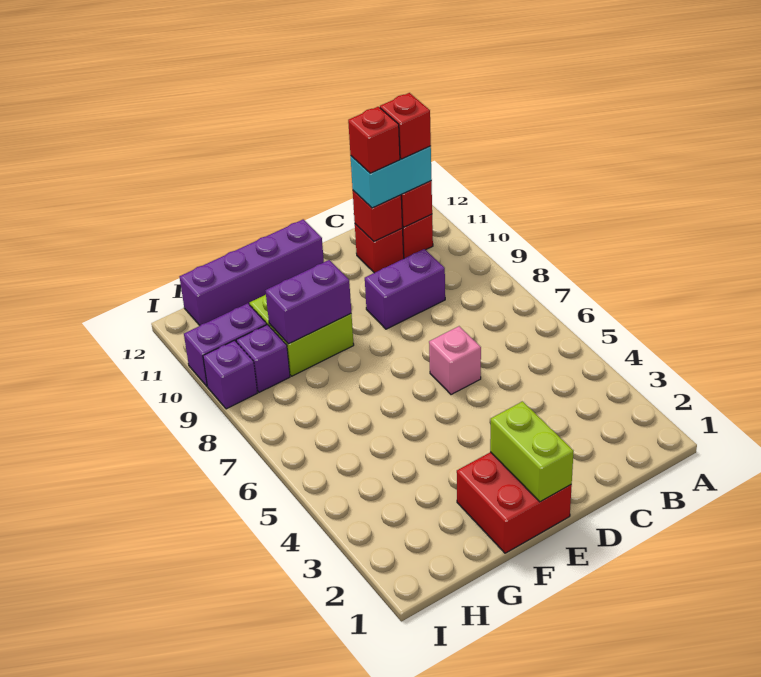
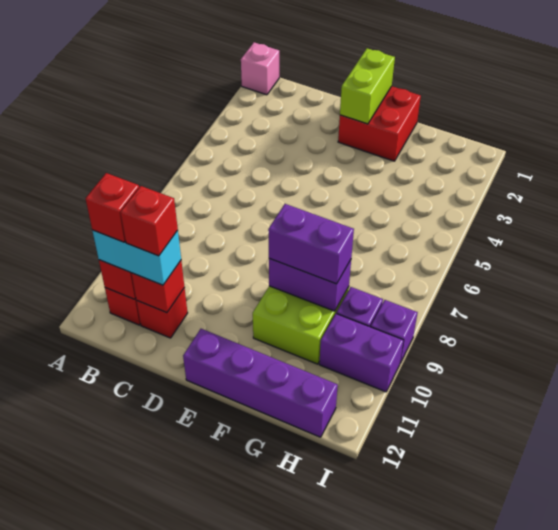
purple brick C9:D9 level 1 -> purple brick F9:G9 level 3
pink brick D6 level 1 -> pink brick A1 level 1

